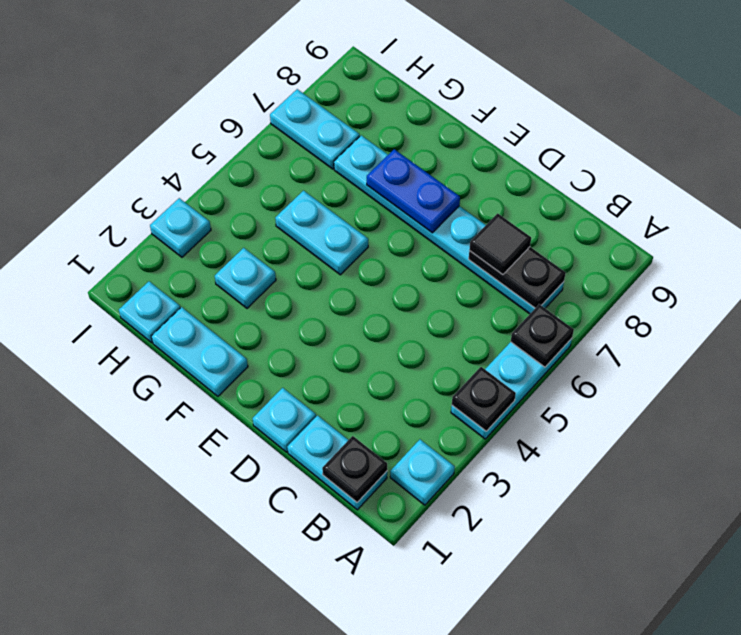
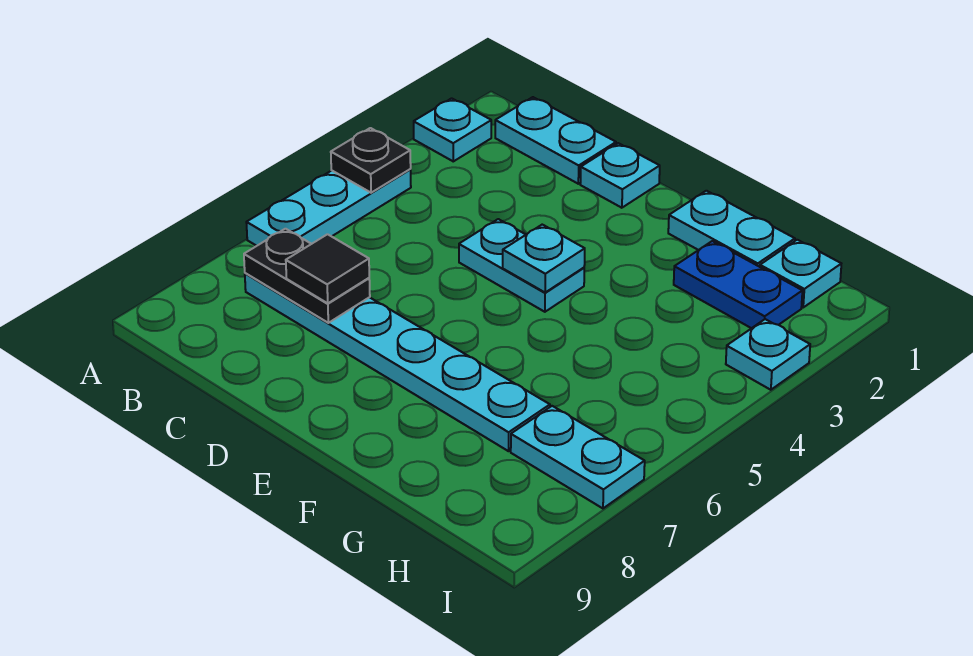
black plate A6 level 2 -> none
black plate B1 level 2 -> none
blue plate E7:F7 level 2 -> blue plate G2:H2 level 1
cyan plate F5:G5 level 1 -> cyan plate D4:E4 level 1
cyan plate G3 level 1 -> cyan plate E4 level 2

